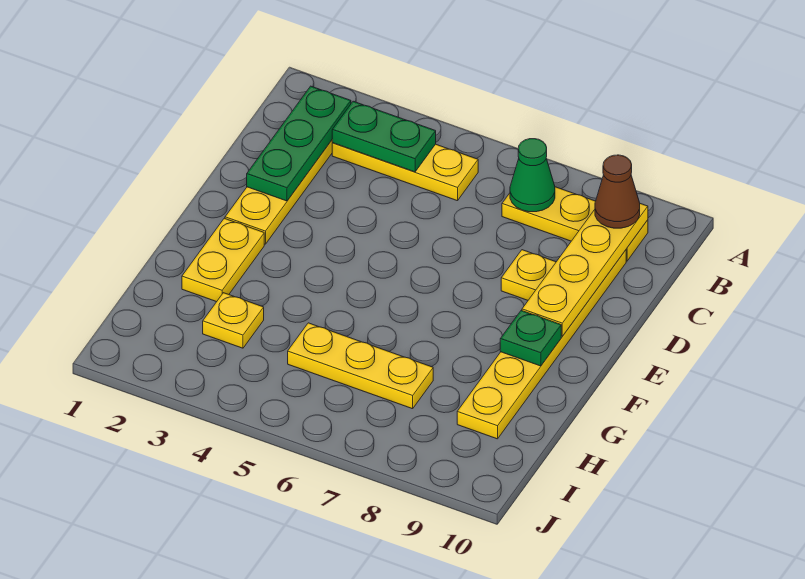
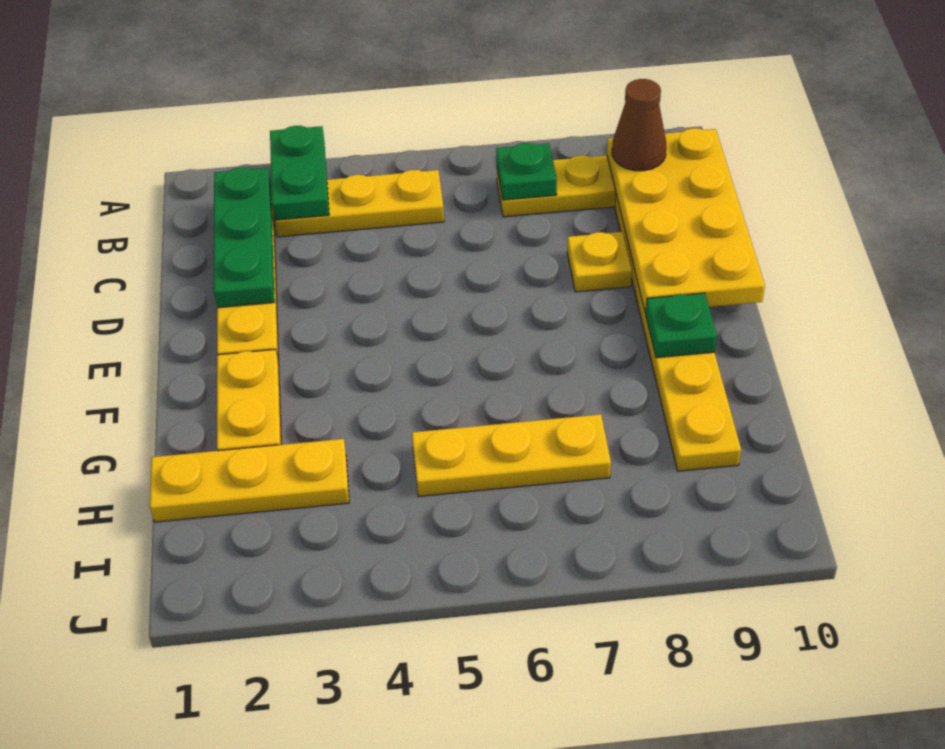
green plate B3:B4 level 2 -> green plate A3:B3 level 2
green cone B7 level 2 -> green plate B7 level 2
yellow plate B9:E9 level 2 -> yellow plate B9:E10 level 2
yellow plate H3 level 1 -> yellow plate H1:H3 level 1

